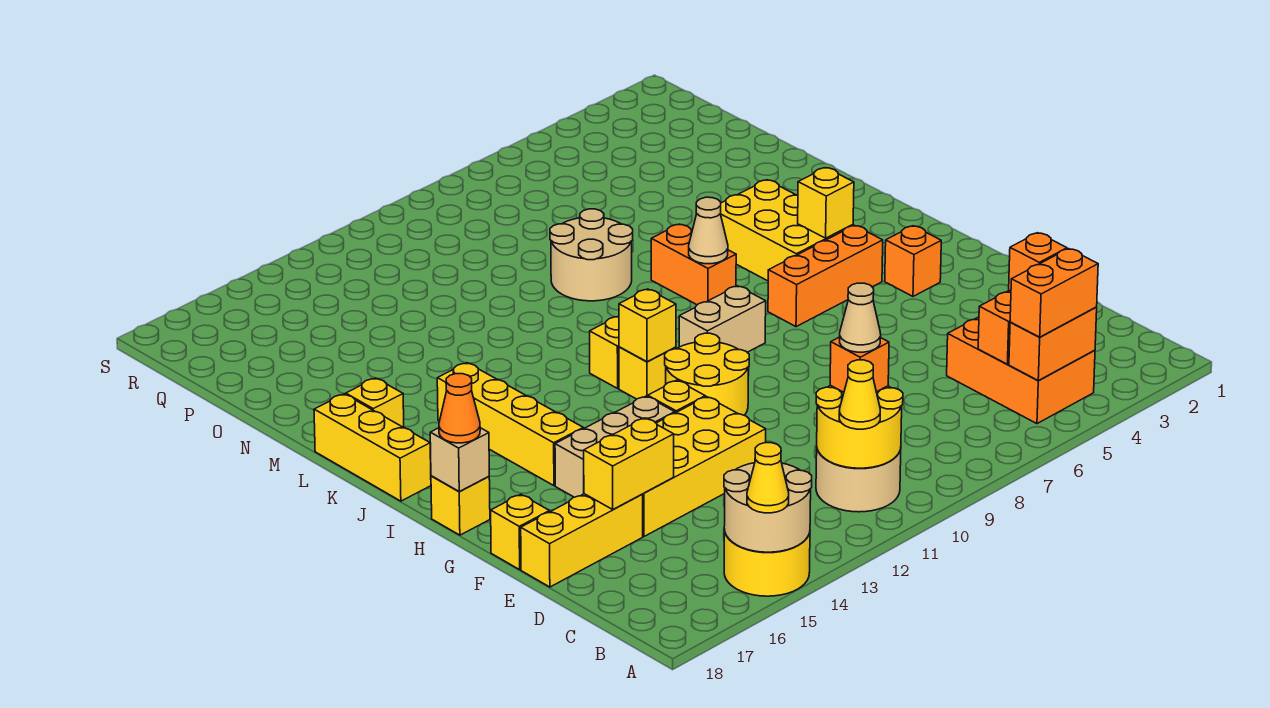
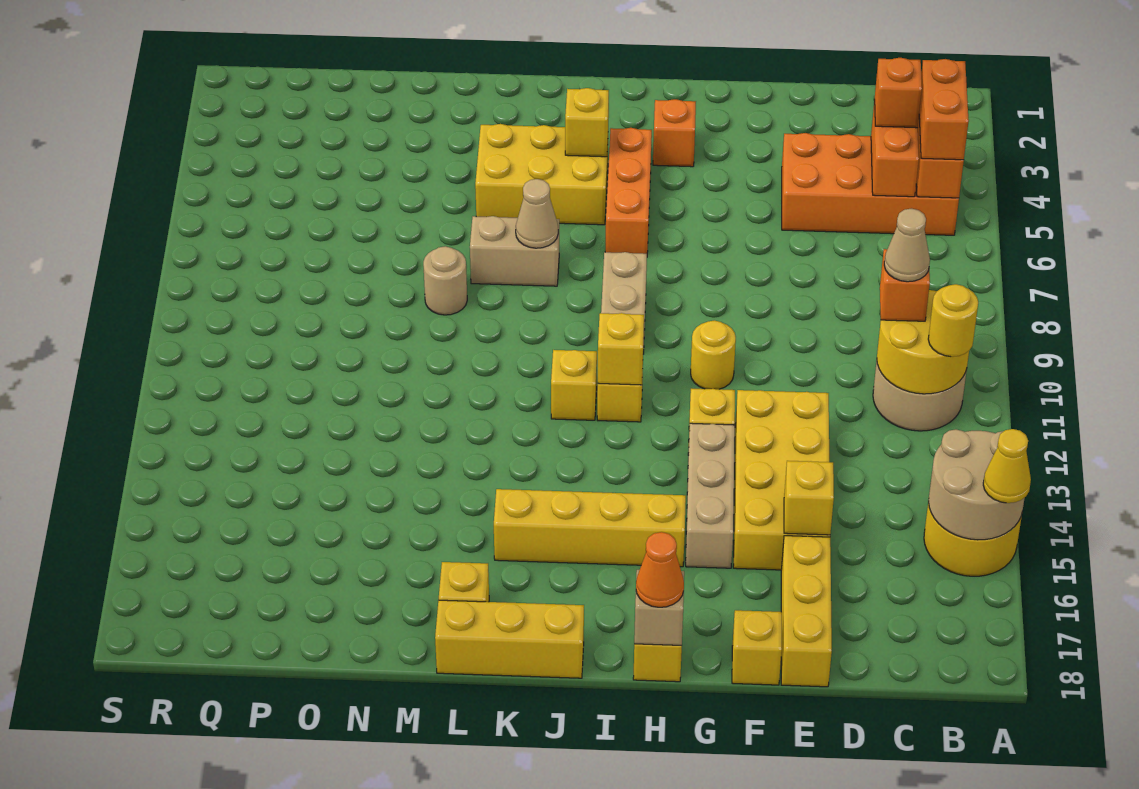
orange brick B4:D5 level 1 -> orange brick B4:E5 level 1
yellow cone B11 level 3 -> yellow round brick B11 level 3
yellow brick E15:E16 level 2 -> yellow brick E15 level 2
yellow round brick G10:H11 level 1 -> yellow round brick G10 level 1
orange brick K7:L7 level 1 -> tan brick K7:L7 level 1
tan round brick M8:N9 level 1 -> tan round brick M8 level 1

